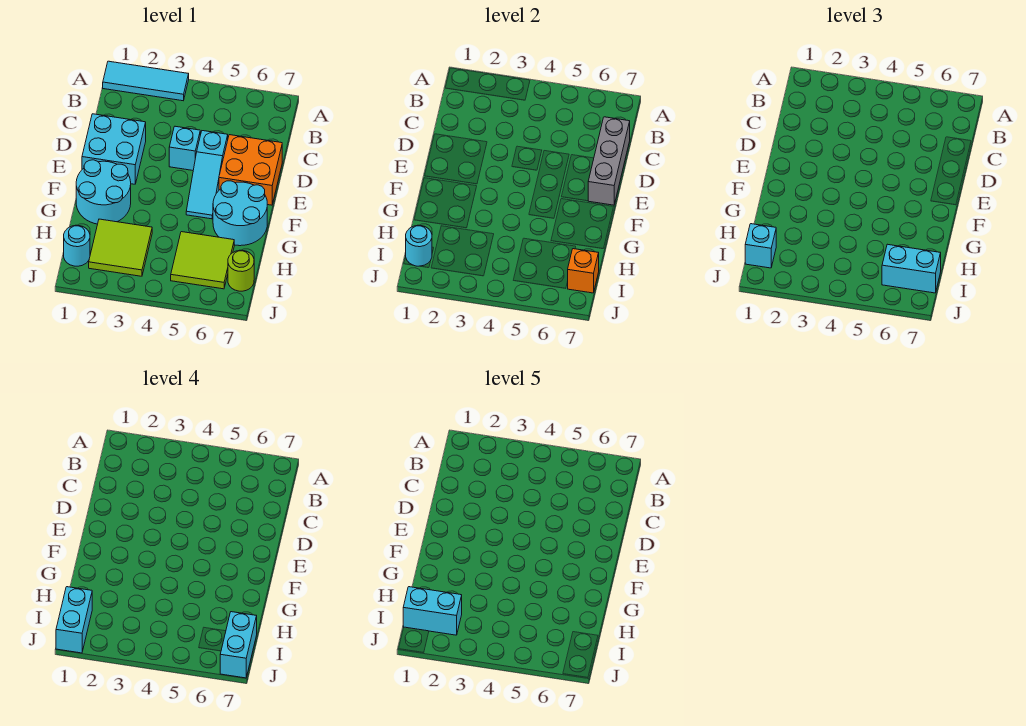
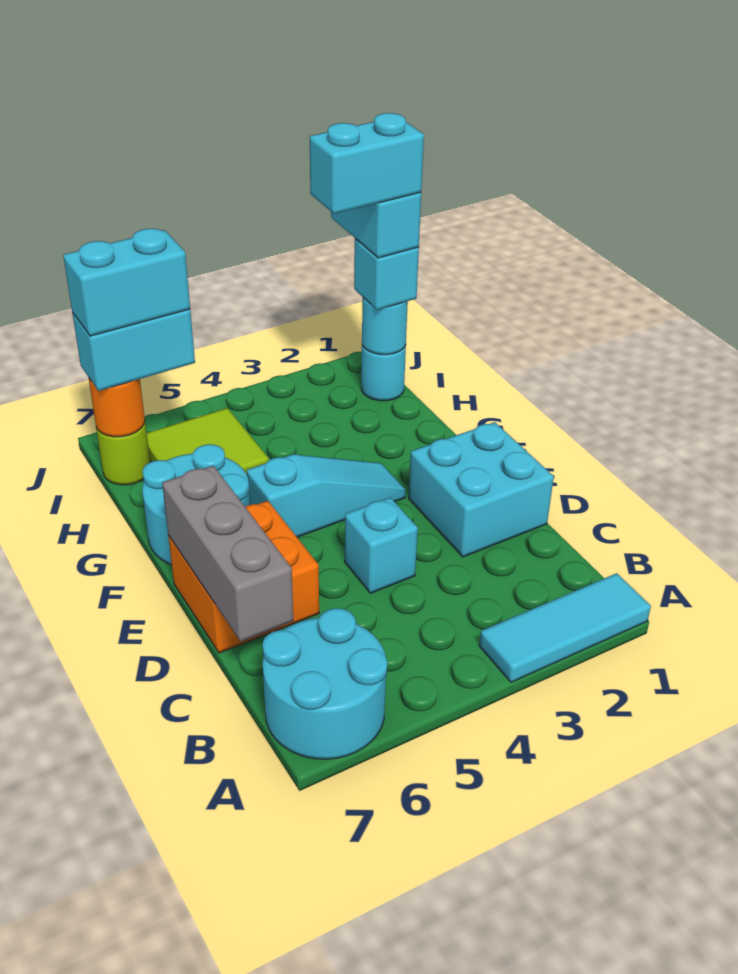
cyan slope D5:F5 level 1 top D -> cyan slope F3:F5 level 1 top 5
cyan round brick F1:G2 level 1 -> cyan round brick A6:B7 level 1
lime tile H2:I3 level 1 -> none
orange brick I7 level 2 -> orange round brick I7 level 2
cyan brick I7:J7 level 4 -> cyan brick I6:I7 level 4

